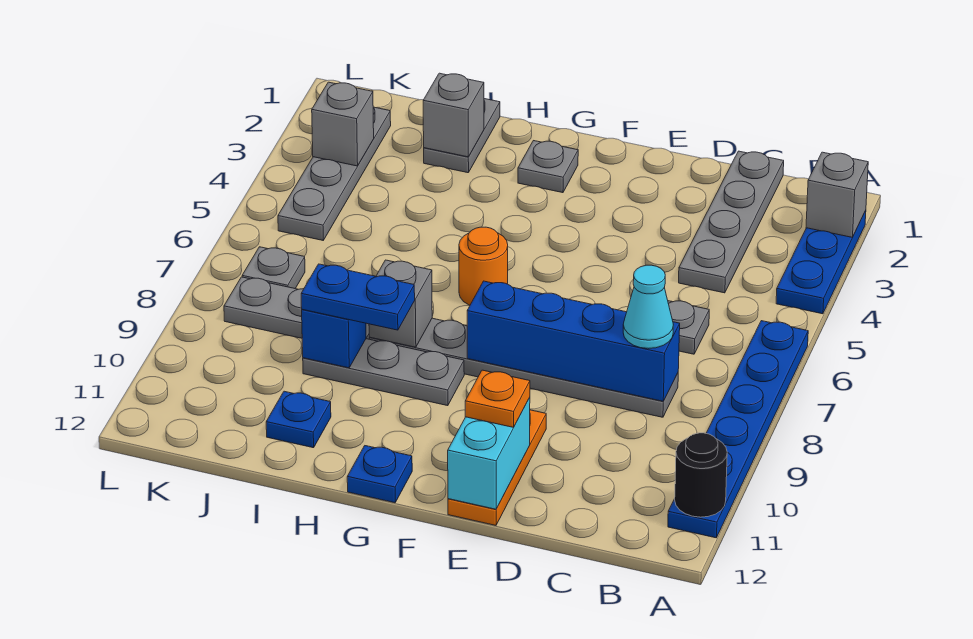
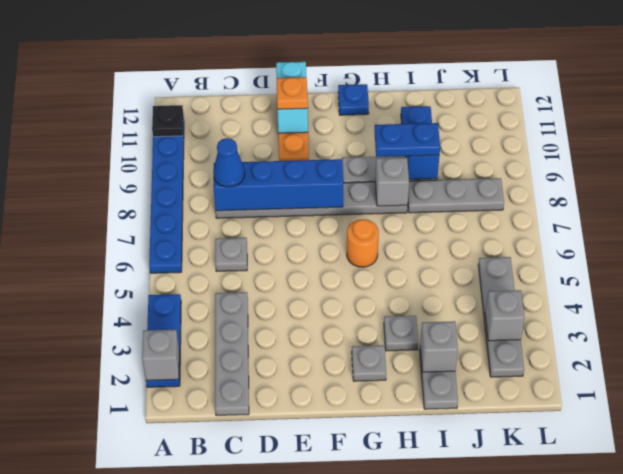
black round brick A11 level 2 -> black plate A11 level 2
cyan cone C8 level 3 -> blue cone C8 level 3
grey plate K7 level 1 -> grey plate H3 level 1

